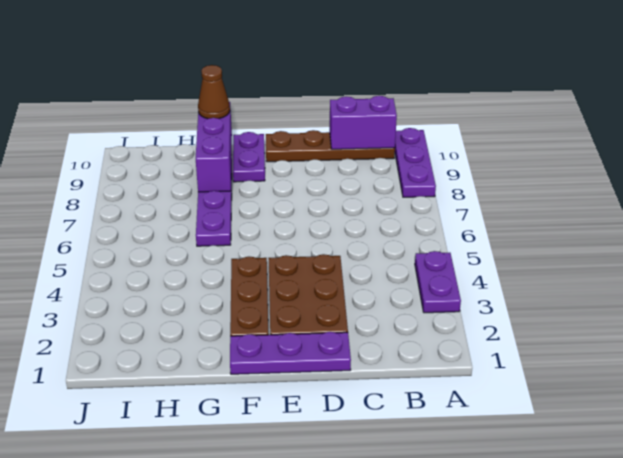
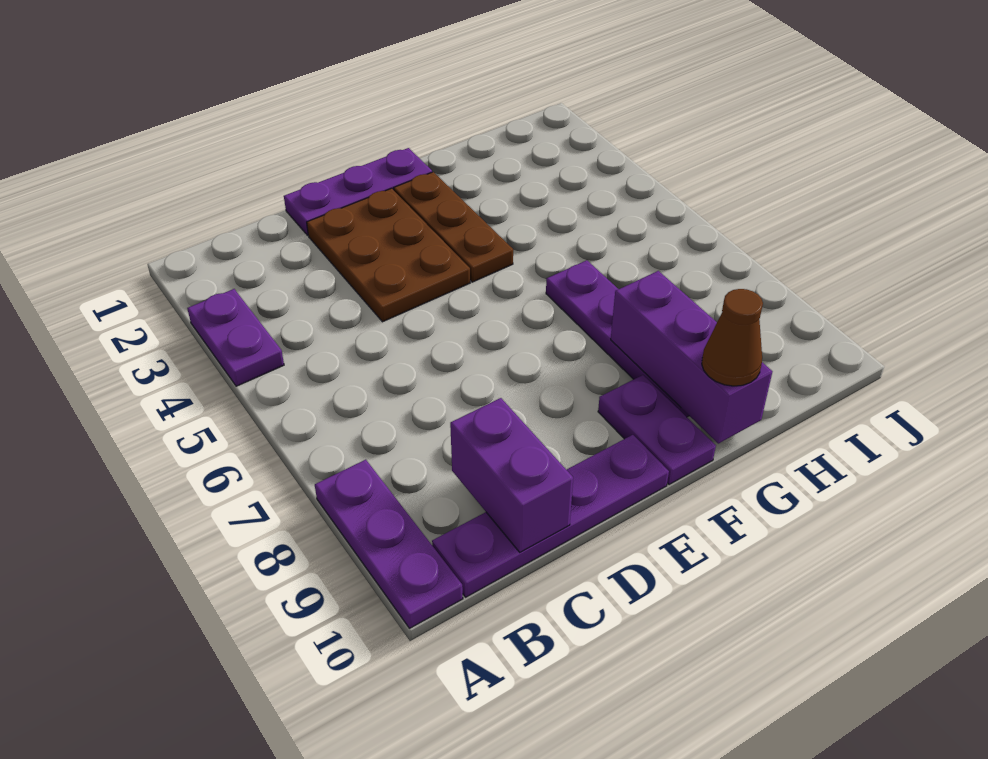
brown plate B10:E10 level 1 -> purple plate B10:E10 level 1
purple brick B10:C10 level 2 -> purple brick C9:C10 level 2

